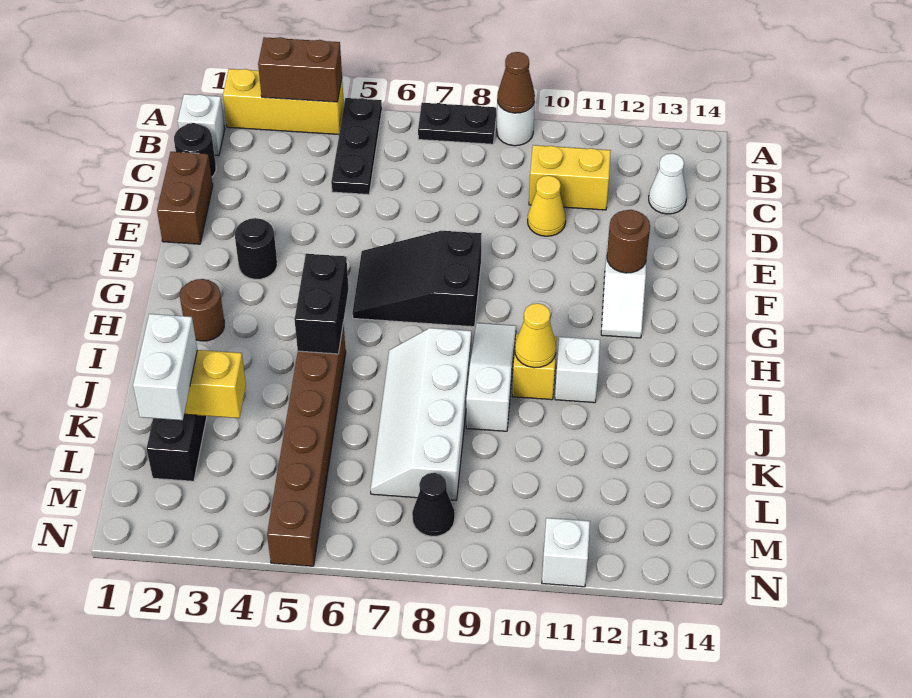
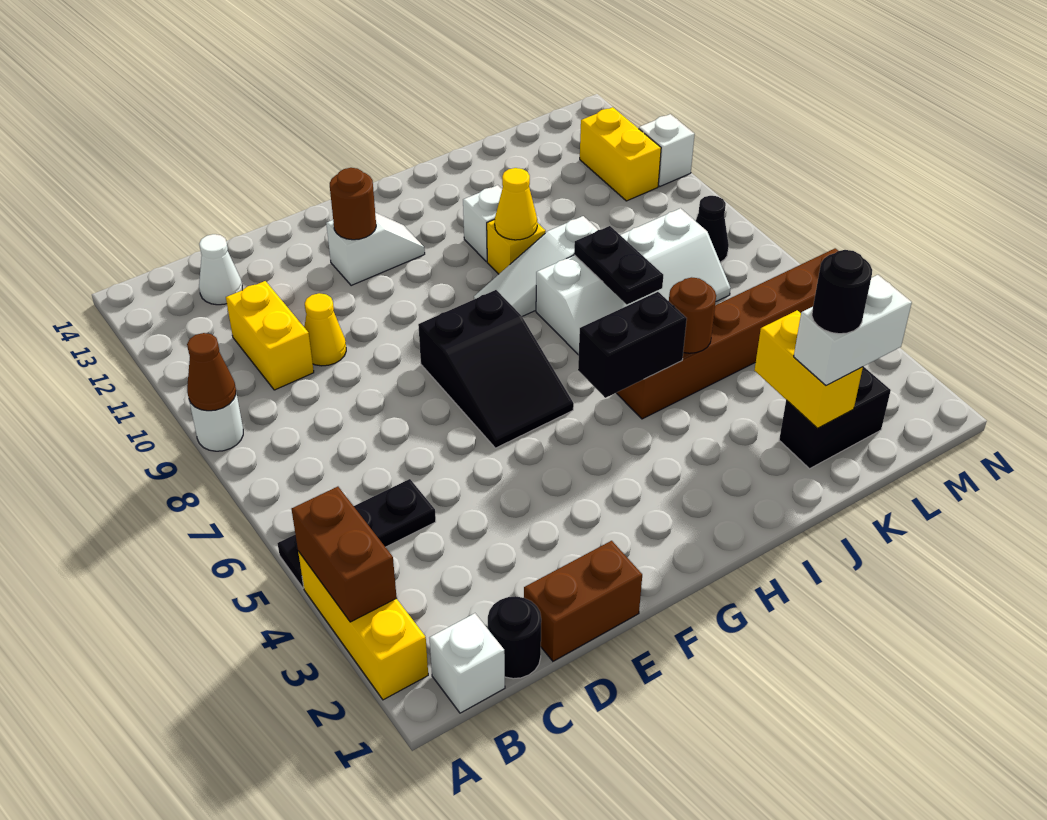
black plate A7:A8 level 1 -> black plate J7:J8 level 2
black round brick F3 level 1 -> black round brick K2 level 4
brown round brick H2 level 1 -> brown round brick J5 level 2
none -> yellow brick M11:M12 level 1

